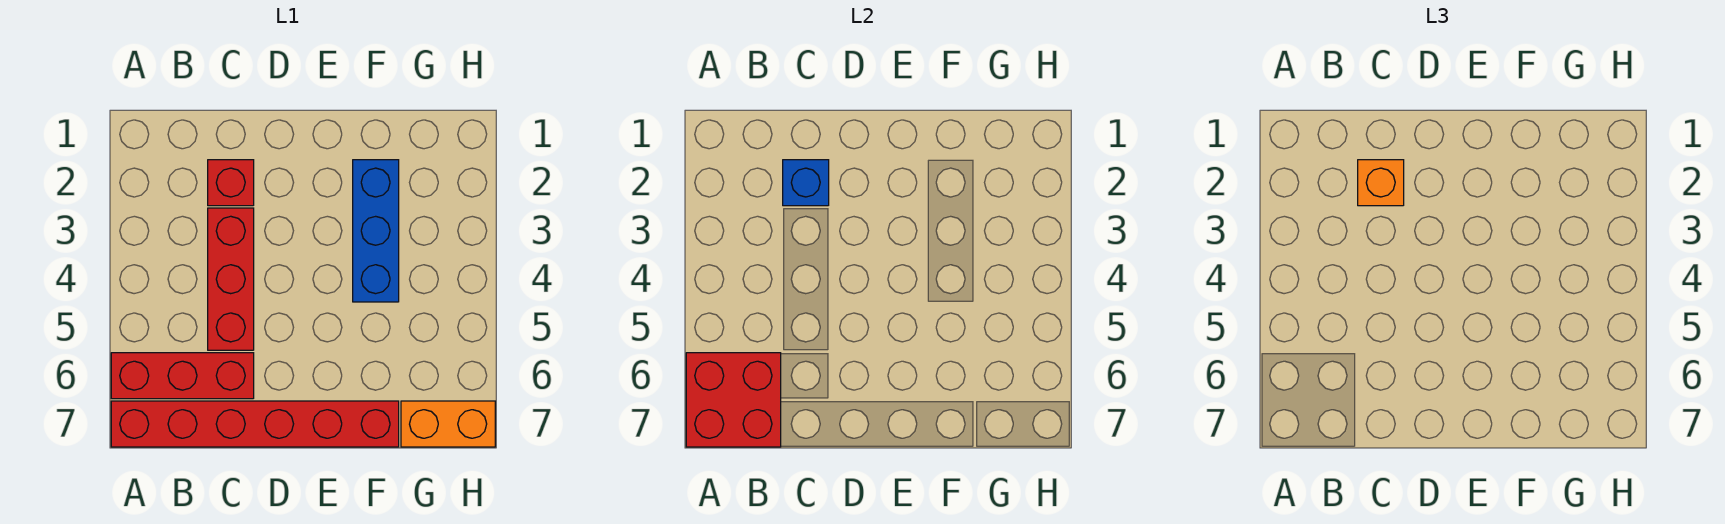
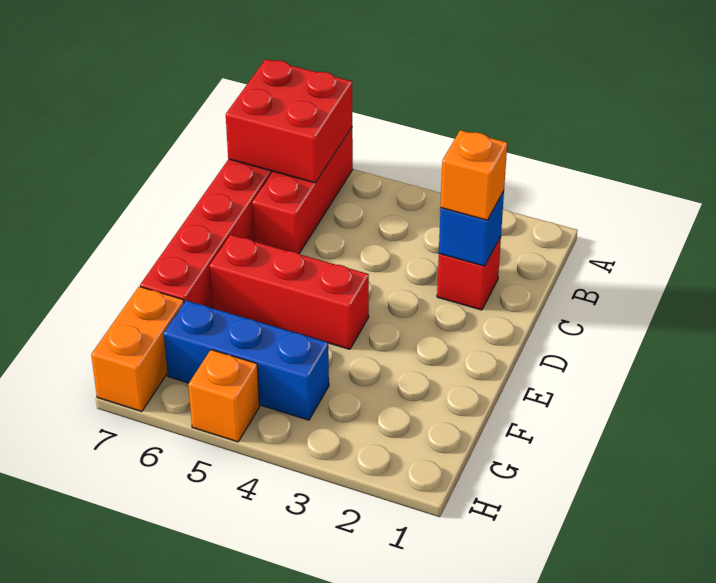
red brick C3:C5 level 1 -> red brick E4:E6 level 1
blue brick F2:F4 level 1 -> blue brick G4:G6 level 1
none -> orange brick H5 level 1

